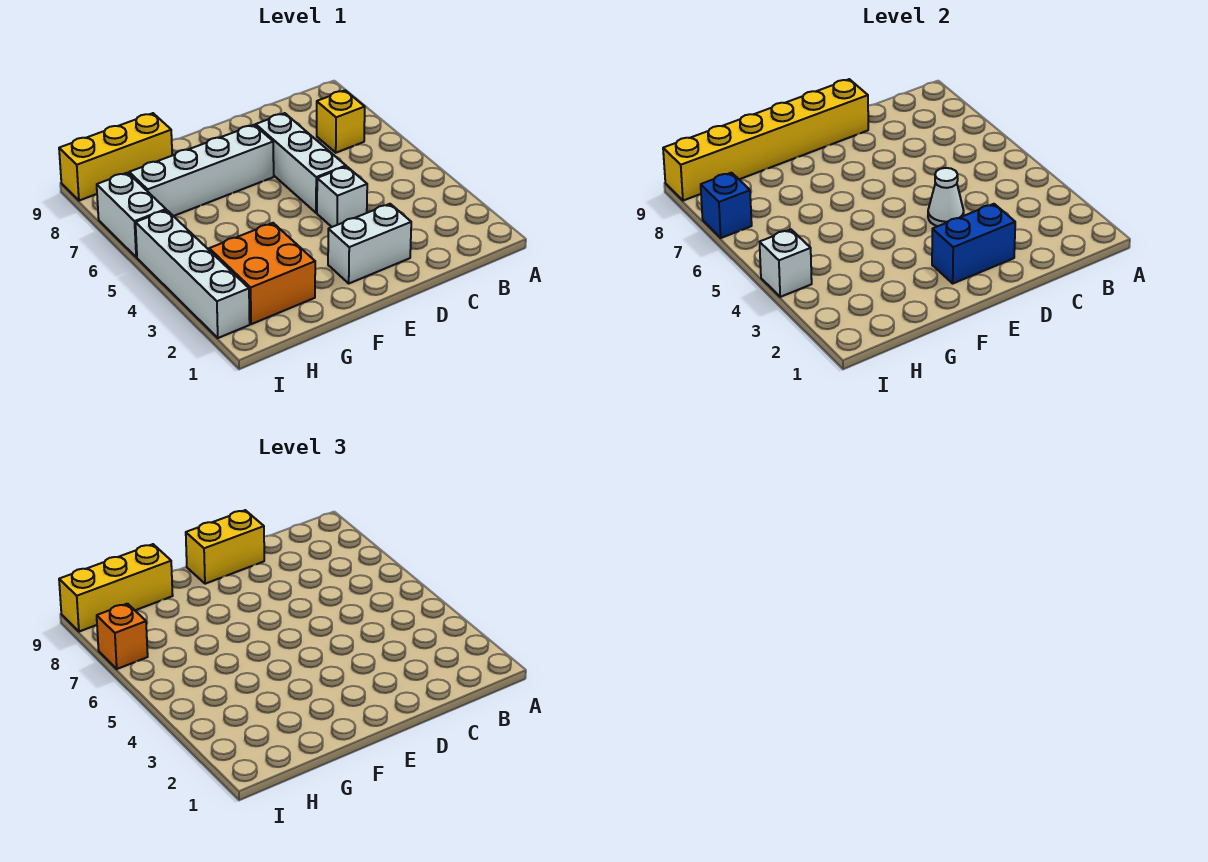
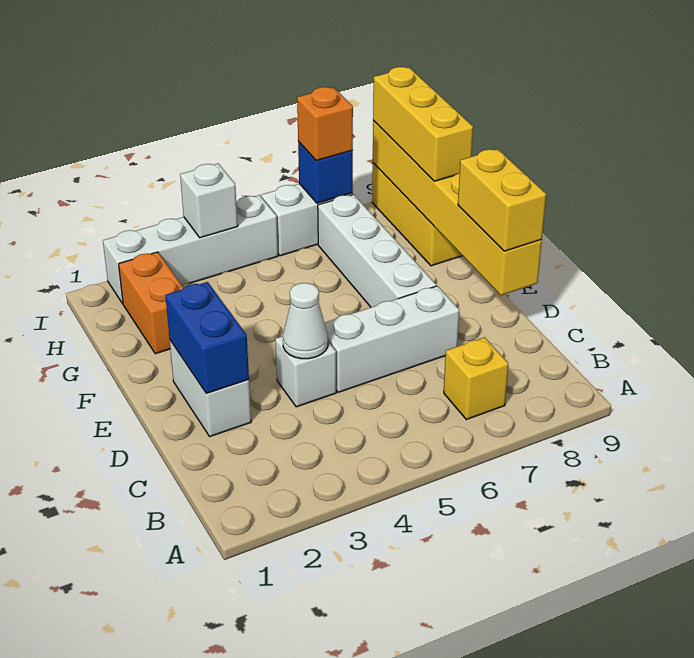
orange brick G2:H3 level 1 -> orange brick G2:H2 level 1

